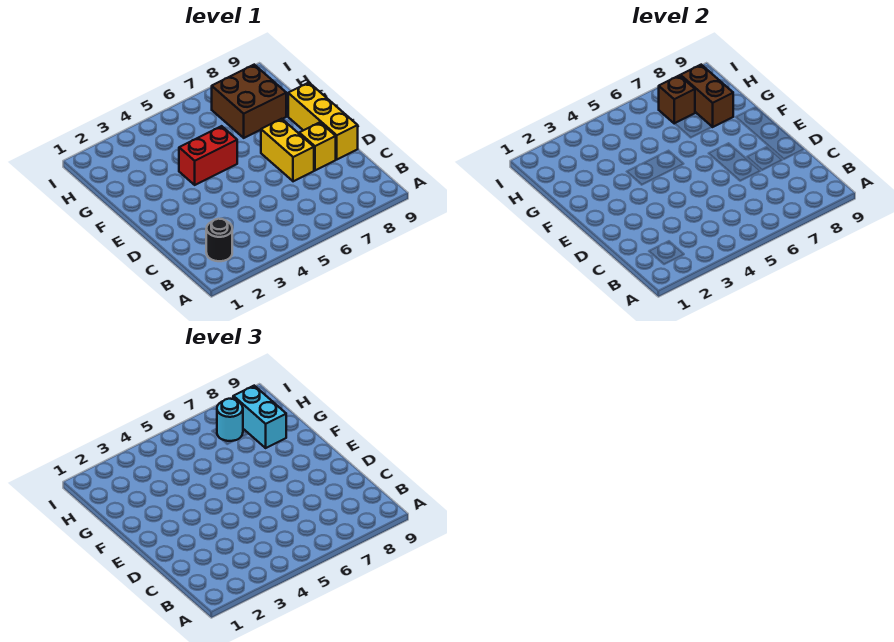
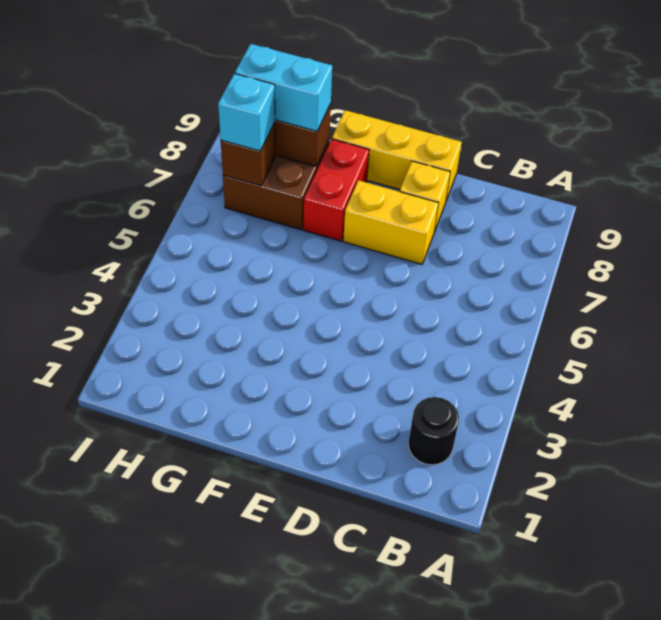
red brick F4:F5 level 1 -> red brick F7:F8 level 1
cyan round brick H7 level 3 -> cyan brick H7 level 3

